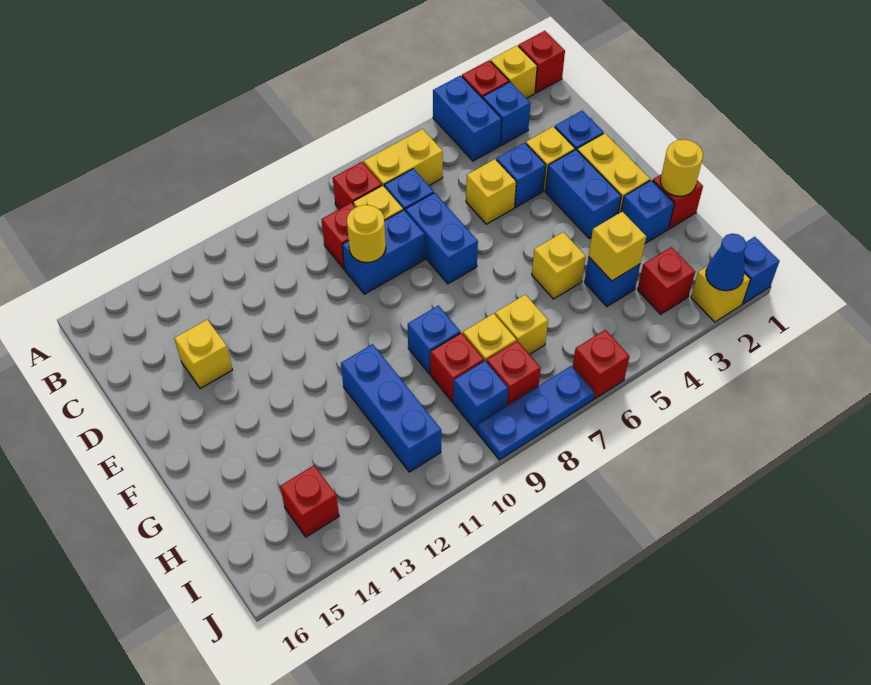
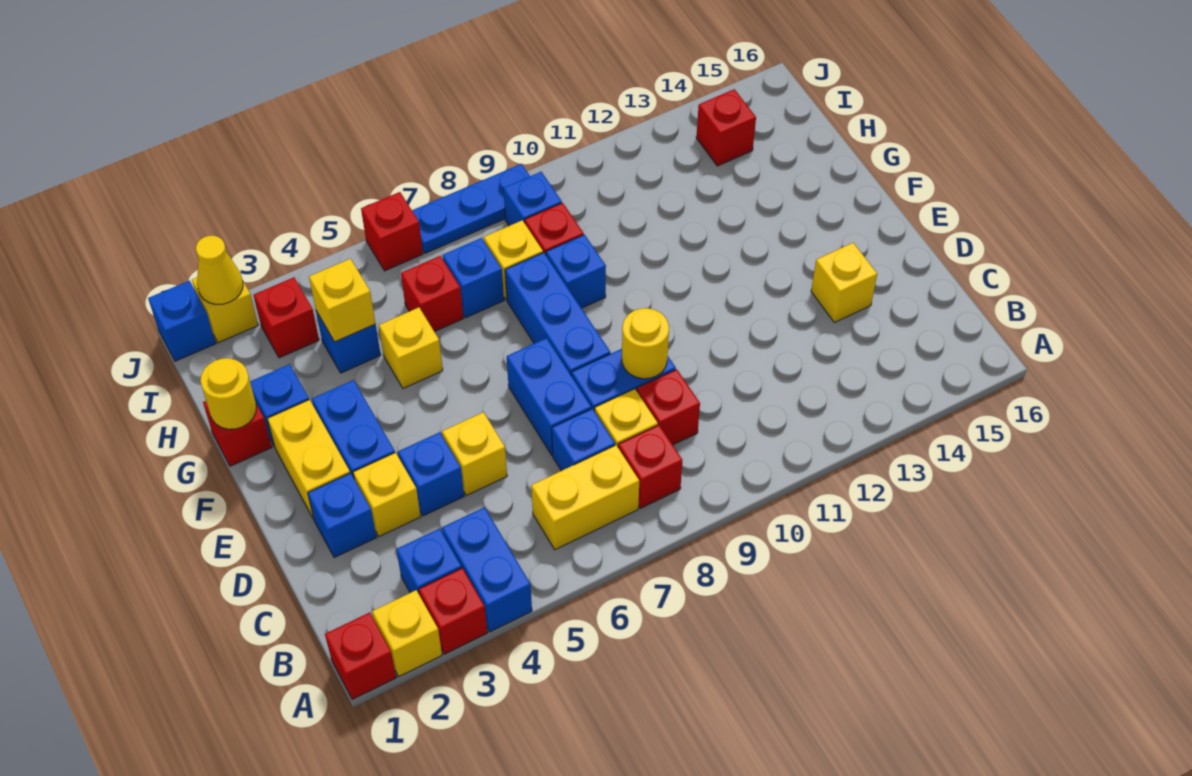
blue brick G11:I11 level 1 -> blue brick E8:G8 level 1
yellow brick H7 level 1 -> blue brick H7 level 1
red brick I8 level 1 -> red brick H6 level 1
blue cone J2 level 2 -> yellow cone J2 level 2

